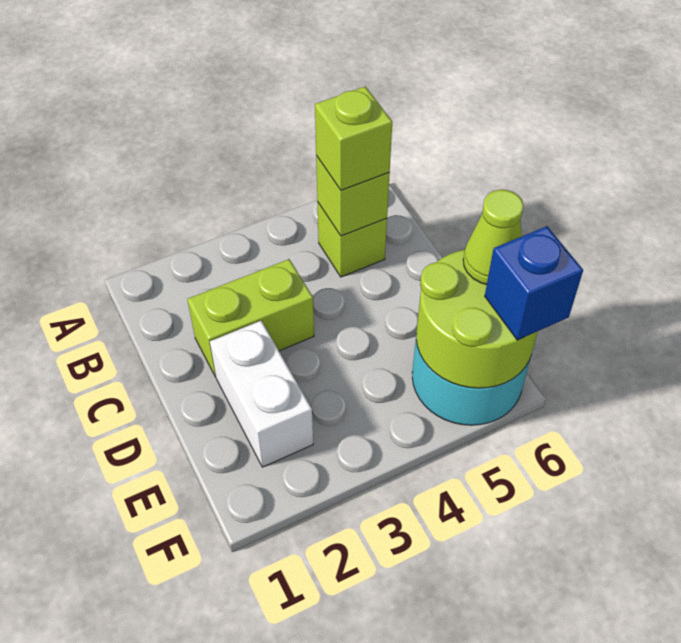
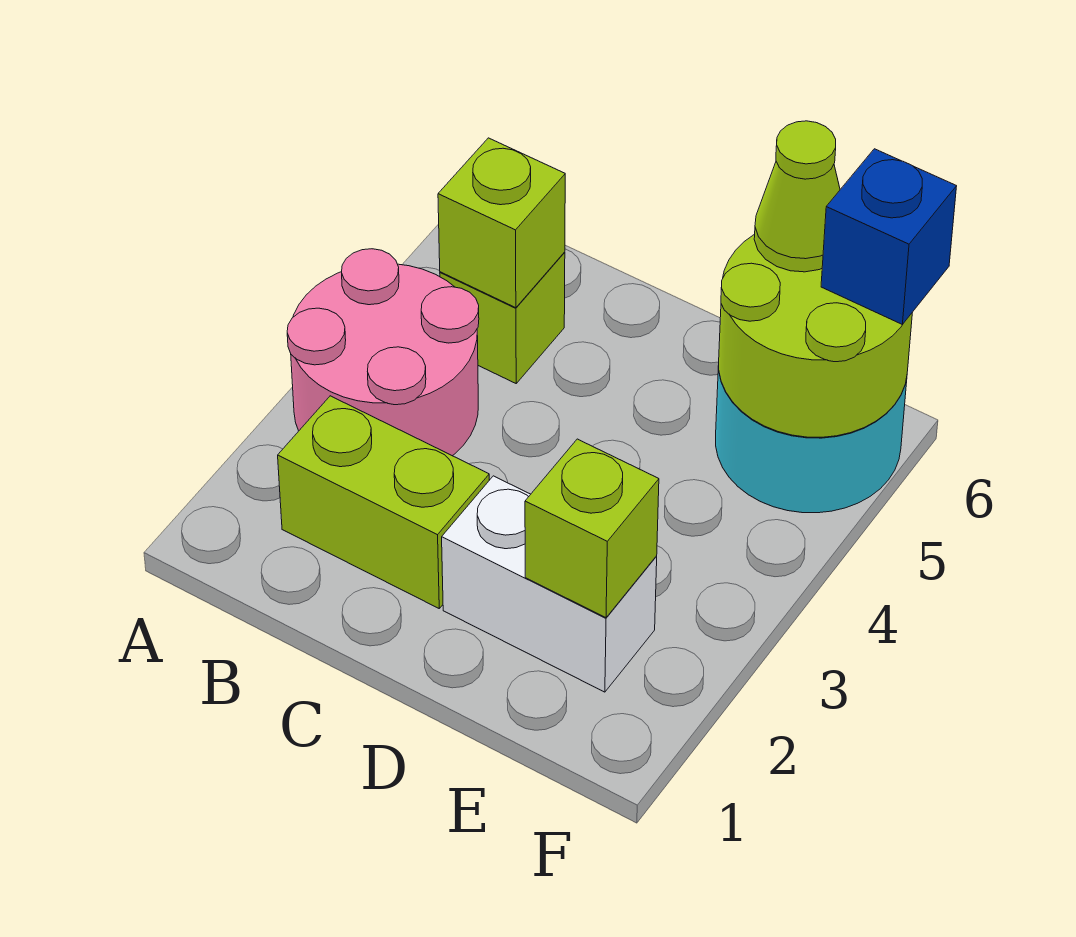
none -> pink round brick A3:B4 level 1
lime brick B5 level 3 -> lime brick E2 level 2
lime brick C2:C3 level 1 -> lime brick B2:C2 level 1

